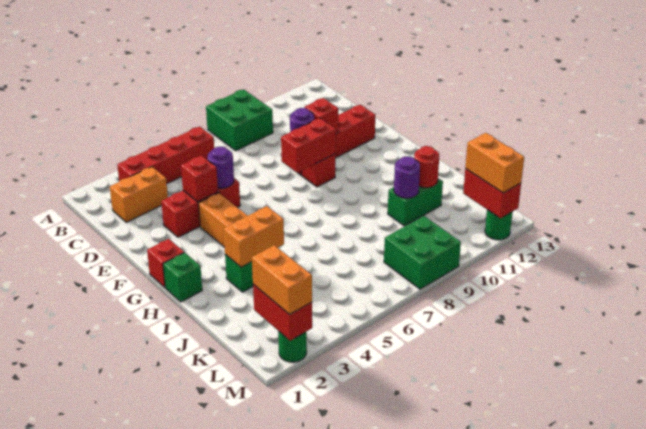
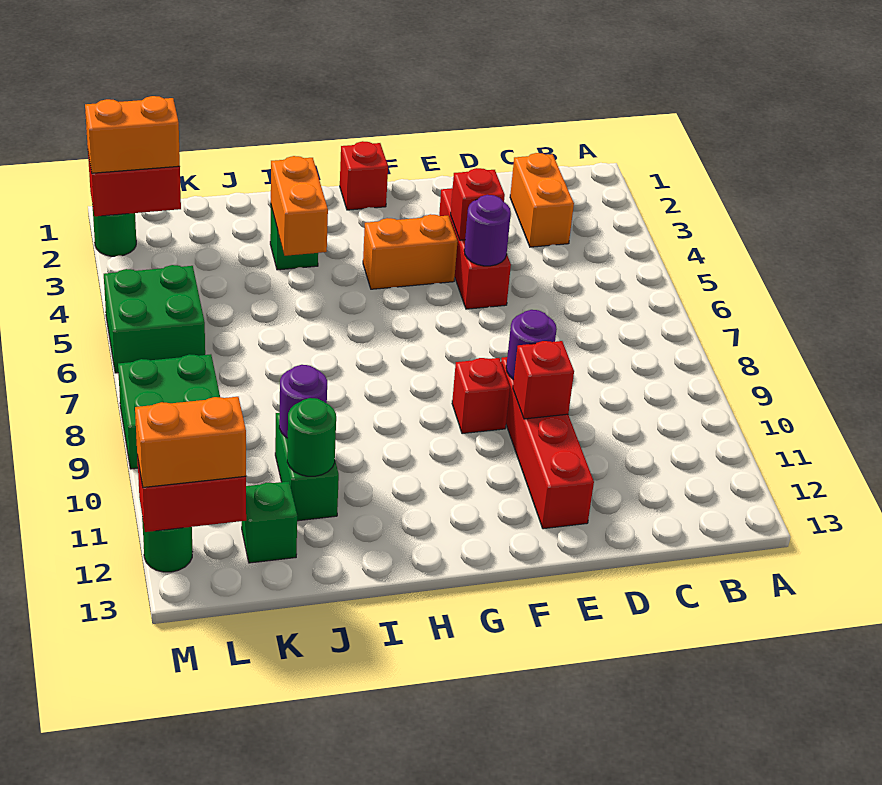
green brick A8:B9 level 1 -> green brick L5:M6 level 1
red brick B3:B6 level 1 -> none
red brick F8:F9 level 2 -> none
green brick H1 level 1 -> green brick K12 level 1
red round brick J11 level 2 -> green round brick J11 level 2

